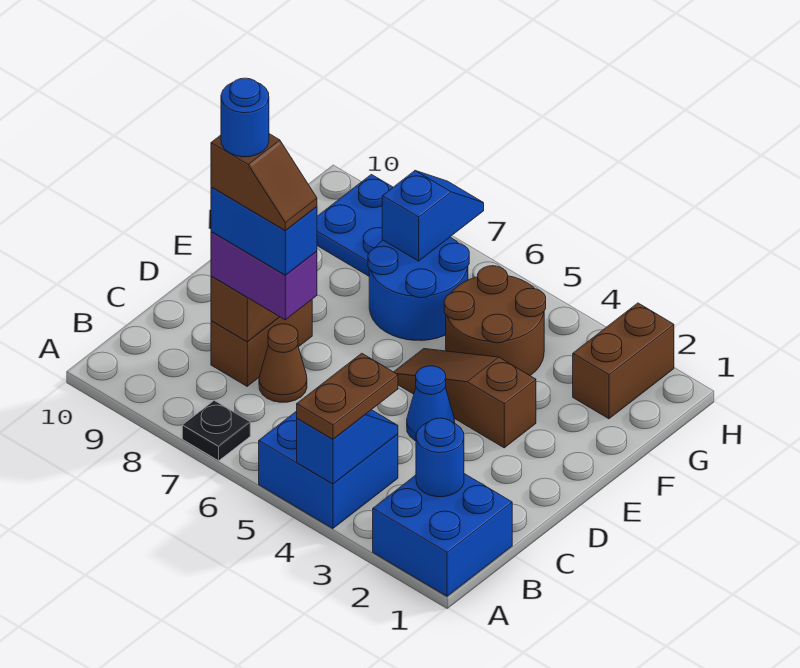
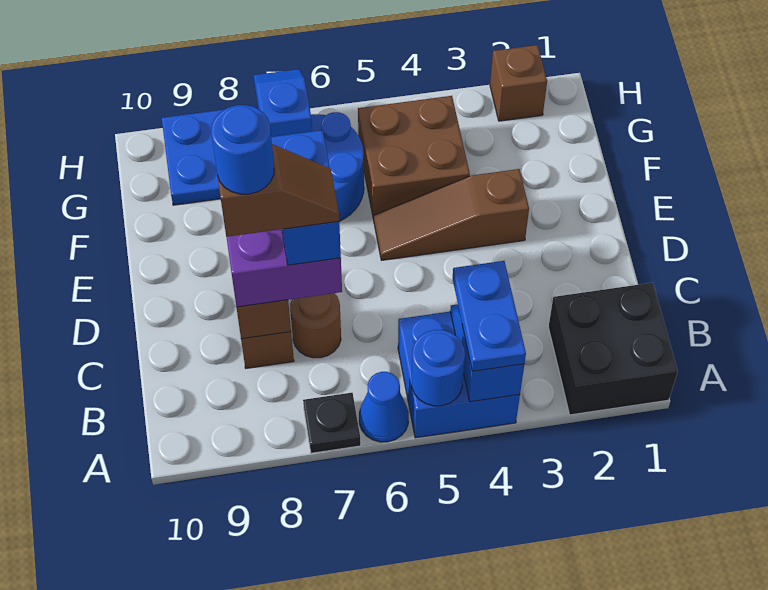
blue brick A1:B2 level 1 -> black brick A1:B2 level 1
brown plate A4:B4 level 3 -> blue plate A4:B4 level 3
blue round brick B2 level 2 -> blue round brick A5 level 2
brown cone C7 level 1 -> brown round brick C7 level 1
blue brick C7:C8 level 4 -> blue brick C7:D7 level 4
blue cone D4 level 1 -> blue cone A6 level 1
brown round brick F4:G5 level 1 -> brown brick F4:G5 level 1
brown brick G2:H2 level 1 -> brown brick H2 level 1

